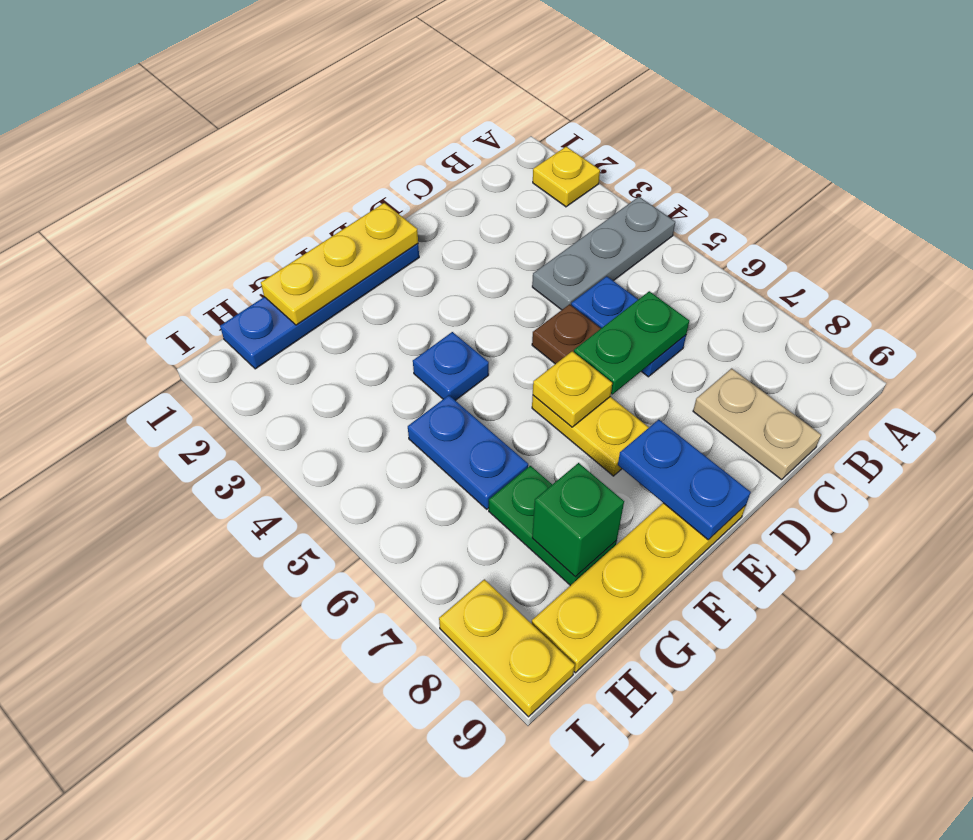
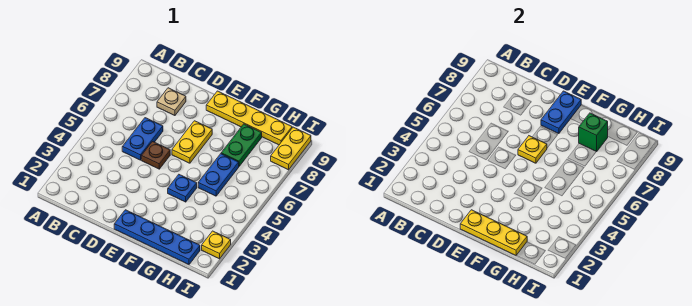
yellow plate A2 level 1 -> yellow plate I2 level 1
grey plate A4:C4 level 1 -> none
green plate C6:D6 level 2 -> none
tan plate C8:C9 level 1 -> tan plate C8 level 1

